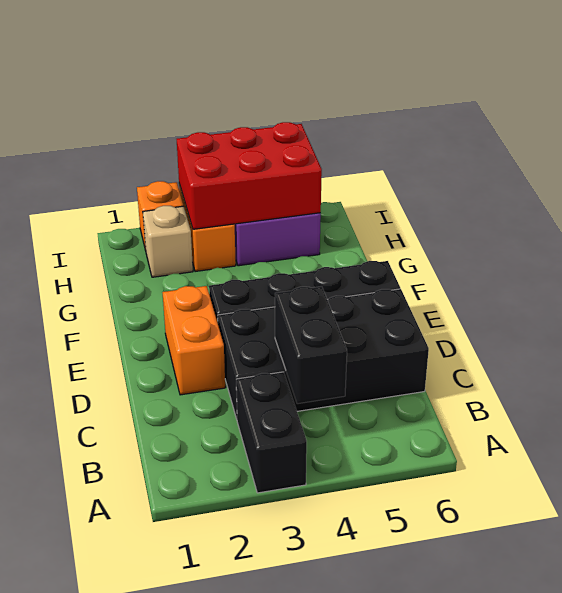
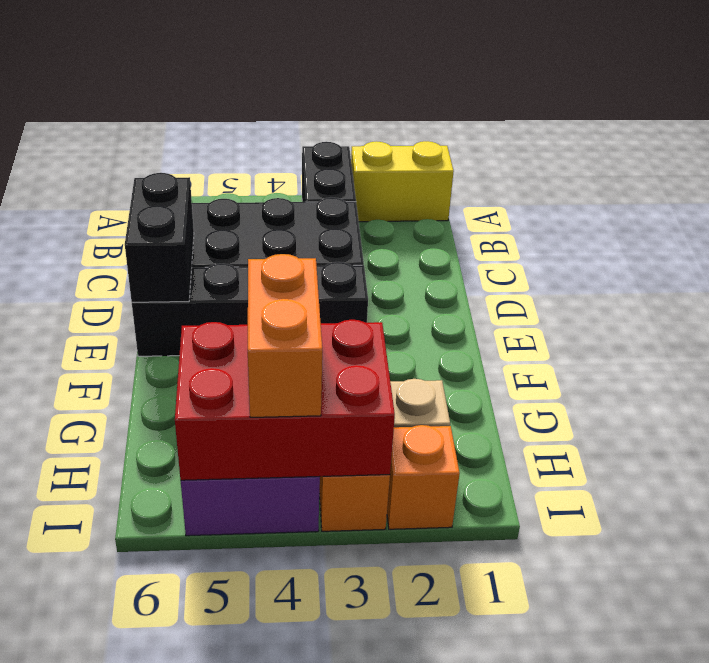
none -> yellow brick A1:A2 level 1
black brick B4:C4 level 2 -> black brick D6:E6 level 2
orange brick D2:E2 level 1 -> orange brick H4:I4 level 3

